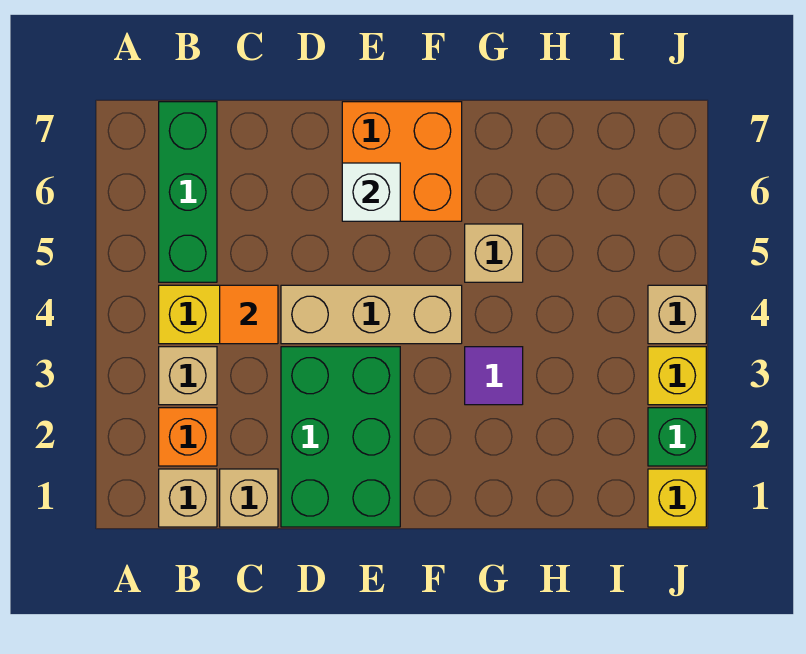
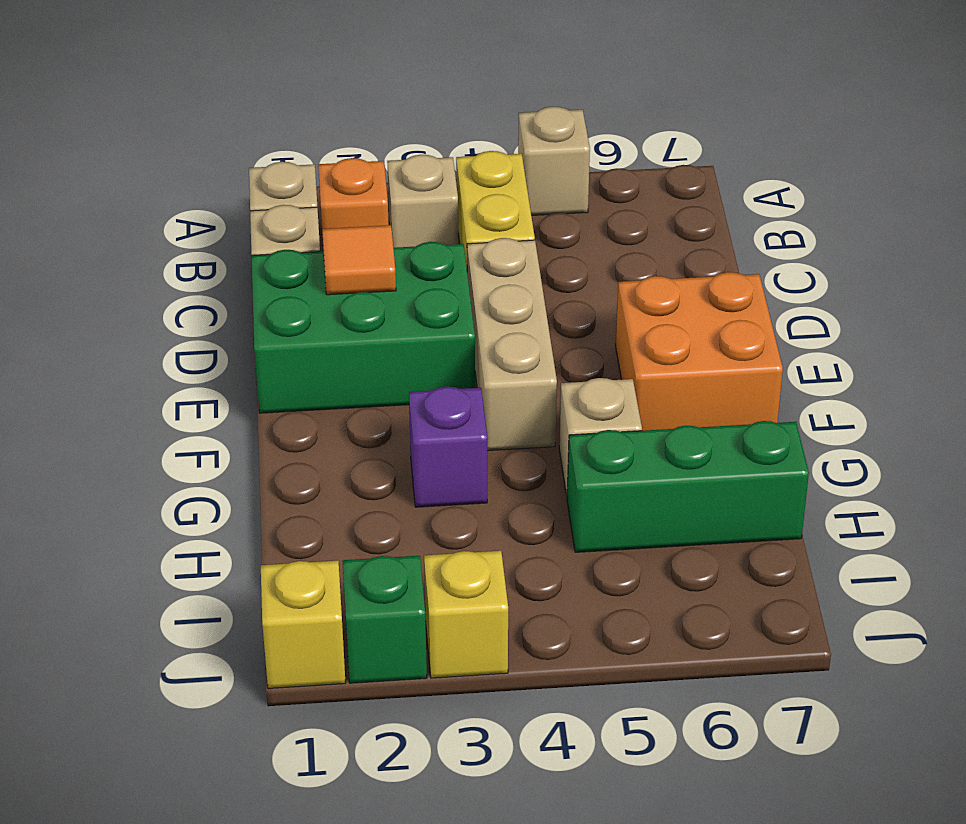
green brick B5:B7 level 1 -> green brick H5:H7 level 1
orange tile C4 level 2 -> orange tile D2 level 2
white brick E6 level 2 -> none
purple tile G3 level 1 -> purple brick G3 level 1
tan brick J4 level 1 -> tan brick A5 level 1

